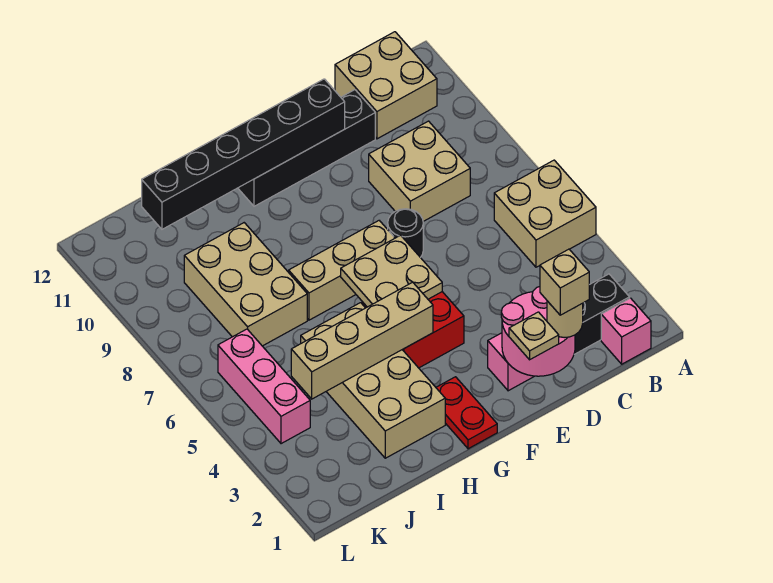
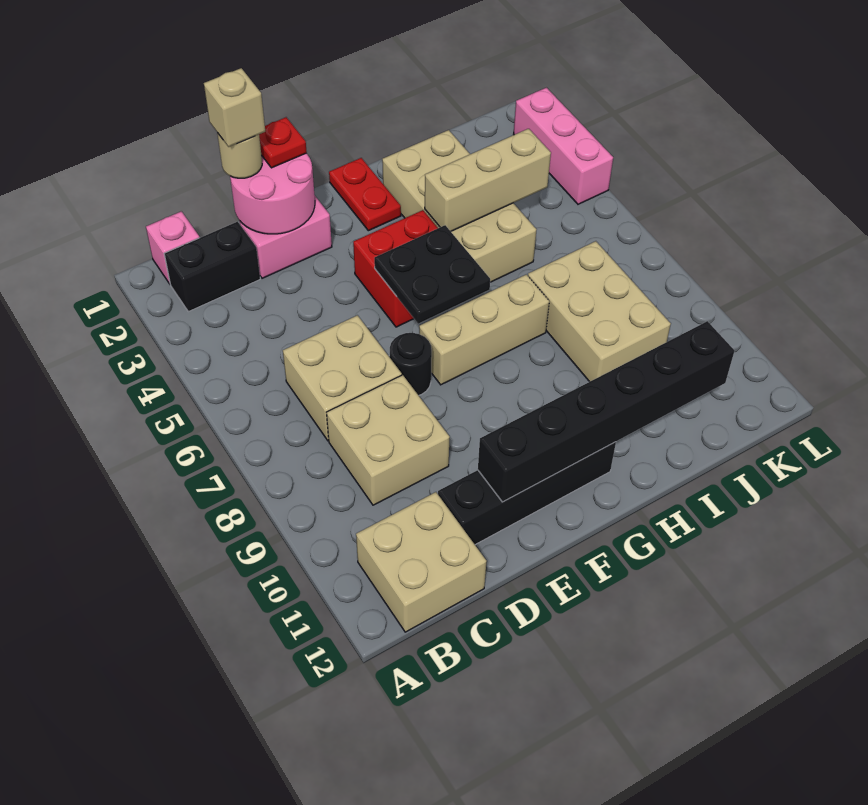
tan brick A5:B6 level 1 -> tan brick C6:D7 level 1
tan plate E1 level 3 -> red plate E1 level 3
tan plate F5:G6 level 2 -> black plate F5:G6 level 2
tan brick G4:J4 level 2 -> tan brick H4:J4 level 2
pink brick K4:K6 level 1 -> pink brick L2:L4 level 1

